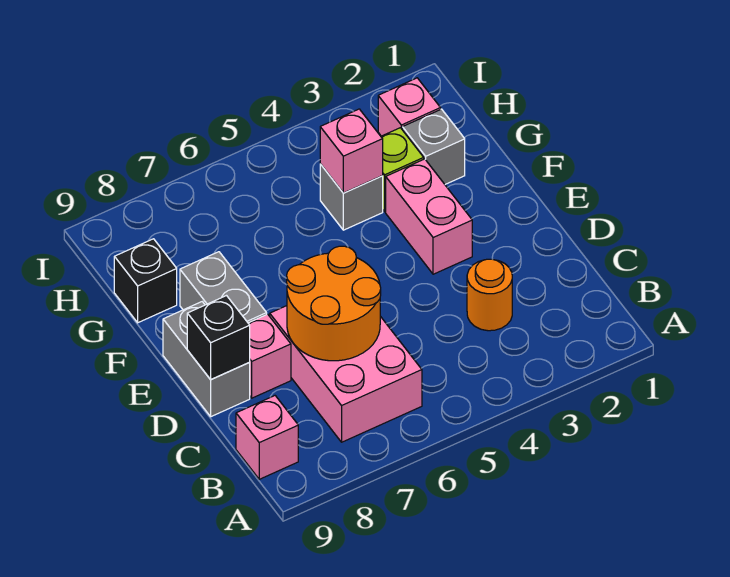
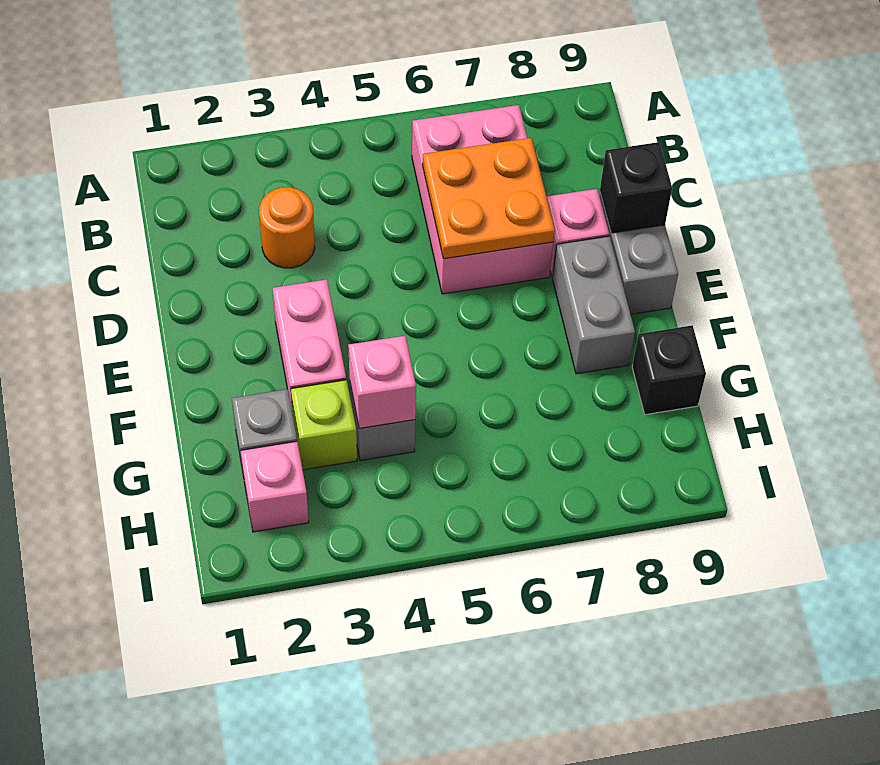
pink brick B9 level 1 -> none
orange round brick C6:D7 level 2 -> orange plate C6:D7 level 2

